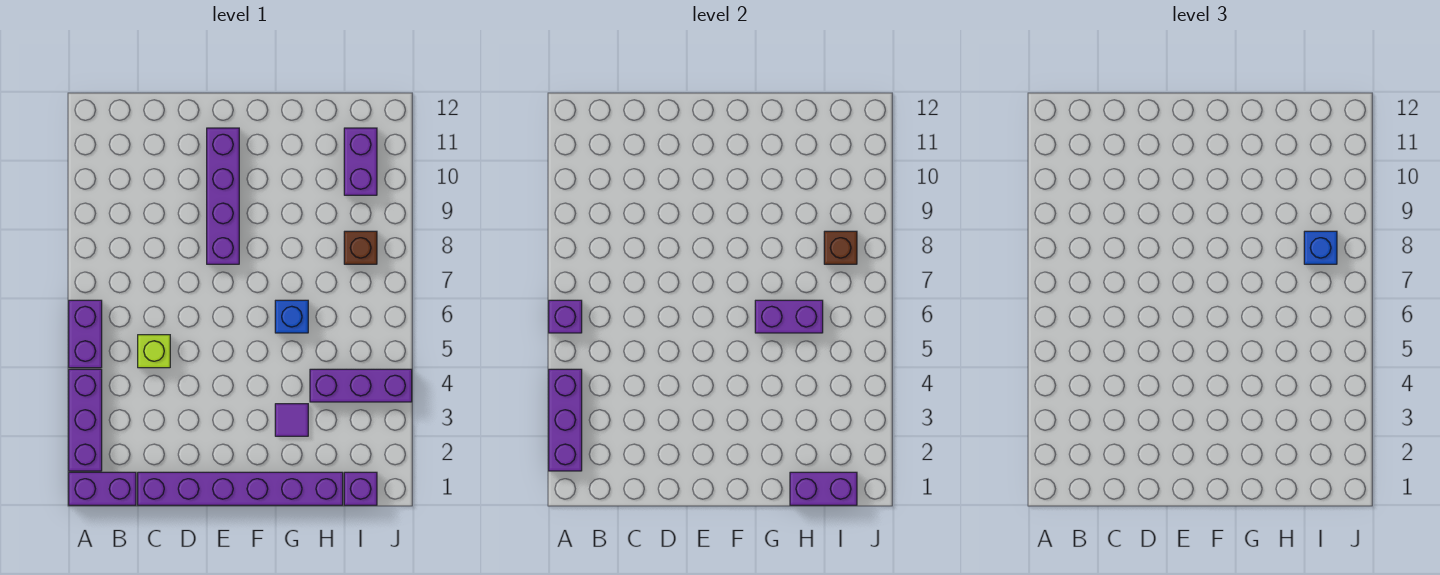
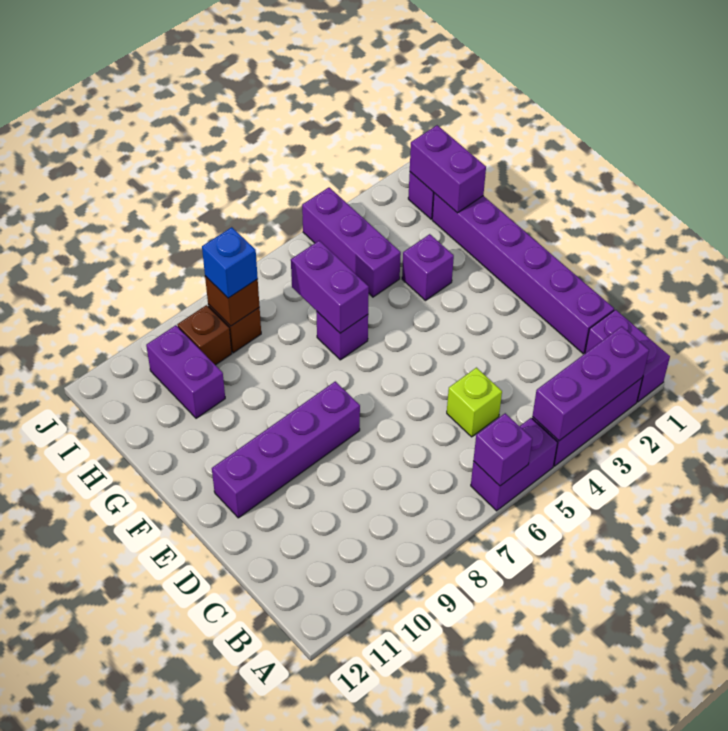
purple tile G3 level 1 -> purple brick G3 level 1
blue brick G6 level 1 -> purple brick G6 level 1
none -> brown brick I9 level 1
purple brick I10:I11 level 1 -> purple brick H10:I10 level 1

